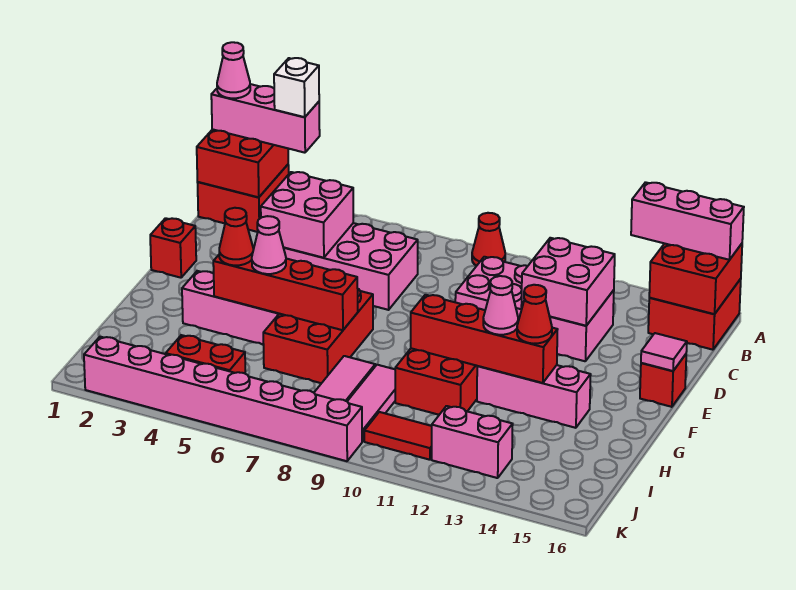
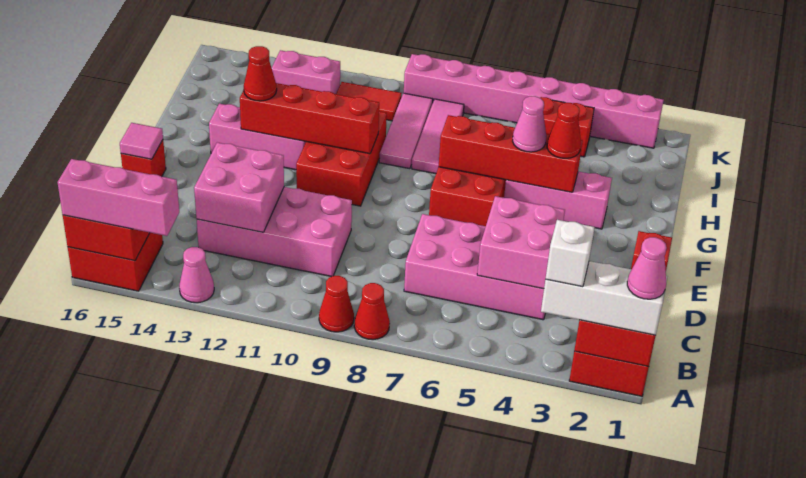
pink brick A1:A3 level 3 -> white brick A1:A3 level 3
none -> red cone A8 level 1
pink cone G12 level 3 -> pink cone A13 level 1

